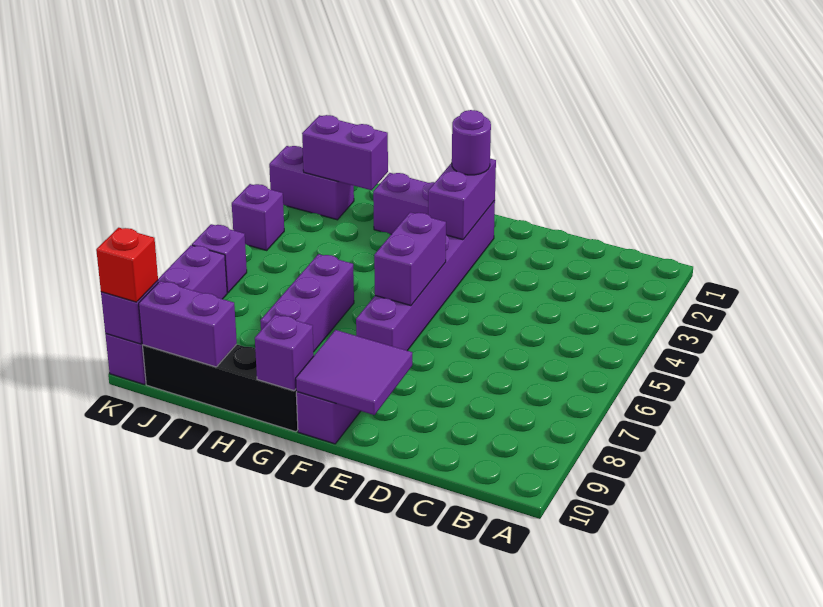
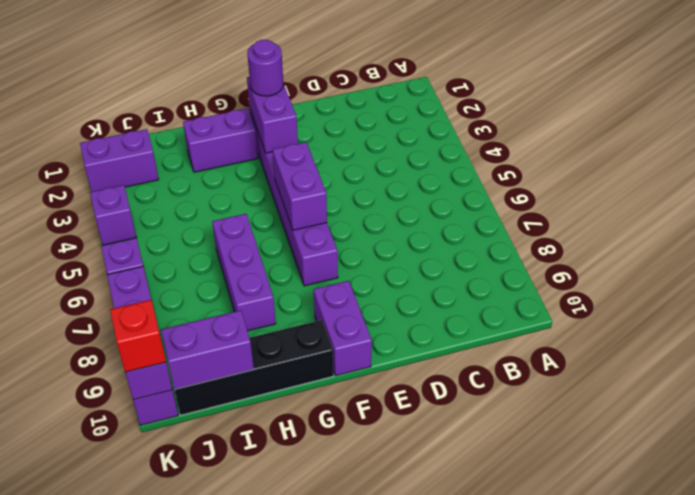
purple tile E9:F10 level 2 -> none
purple brick G10 level 2 -> none
purple brick I2:J2 level 2 -> none

